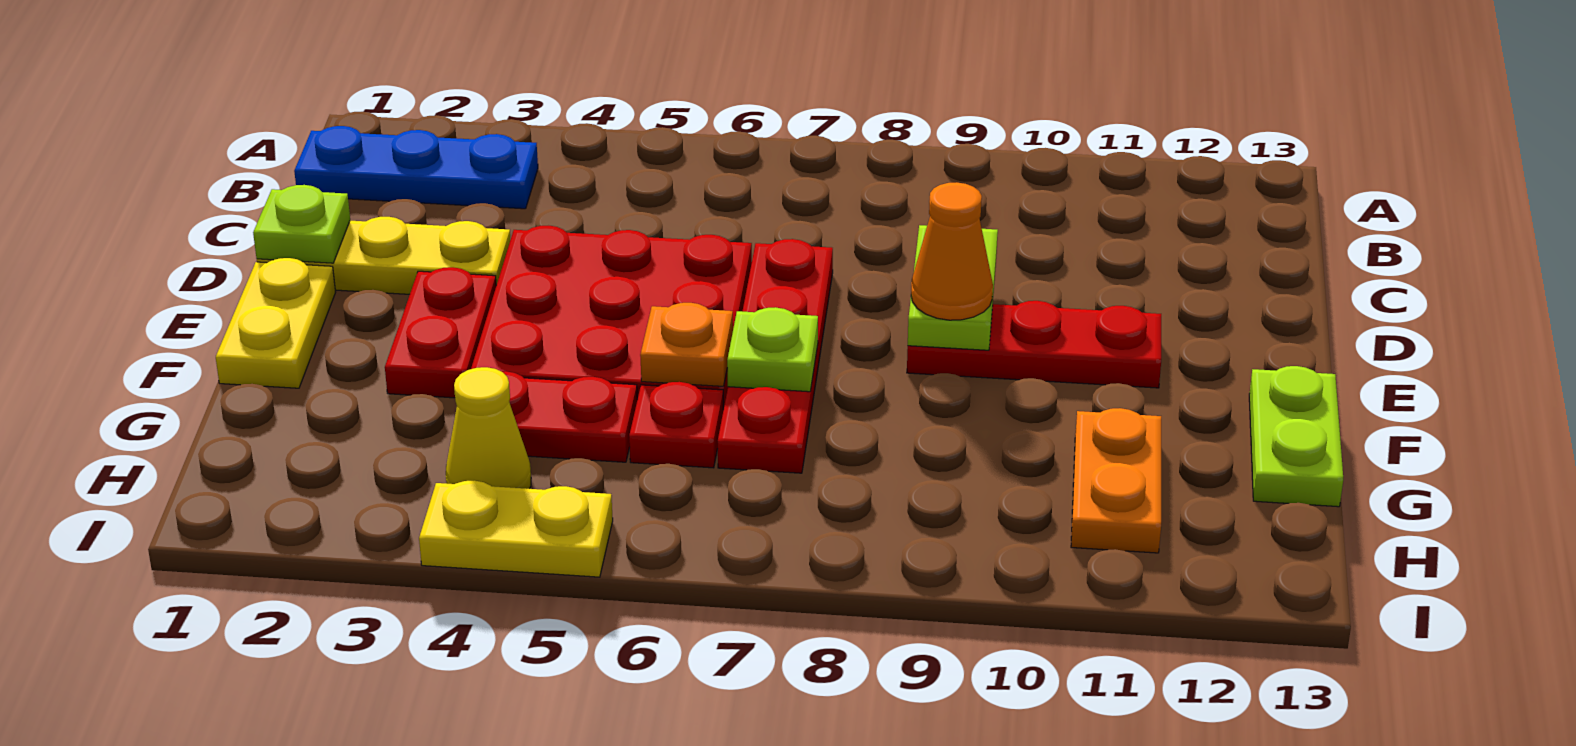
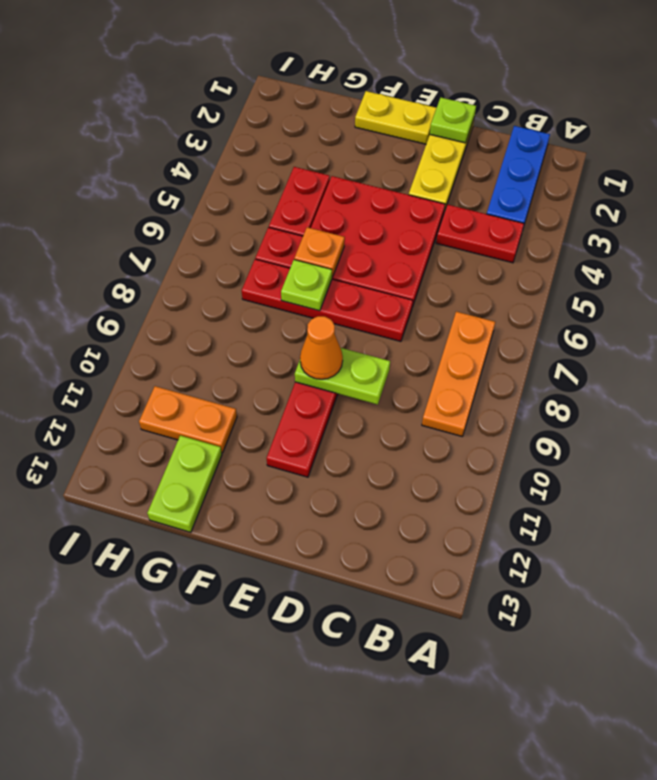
none -> orange plate B7:B9 level 1
red plate E3:F3 level 1 -> red plate B4:C4 level 1
lime plate F13:G13 level 1 -> lime plate G12:G13 level 1
yellow cone H4 level 1 -> none
yellow plate I4:I5 level 1 -> none

